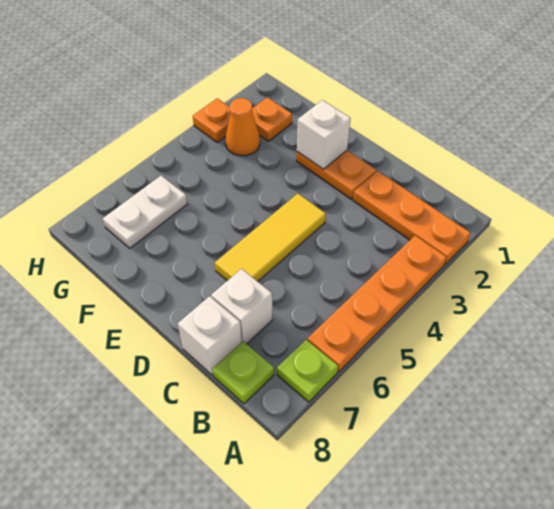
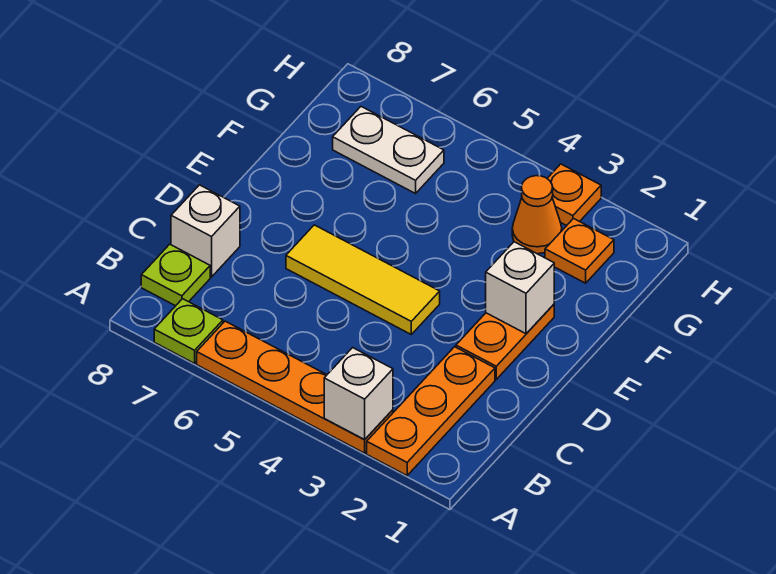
white brick C7 level 1 -> white brick A3 level 2

